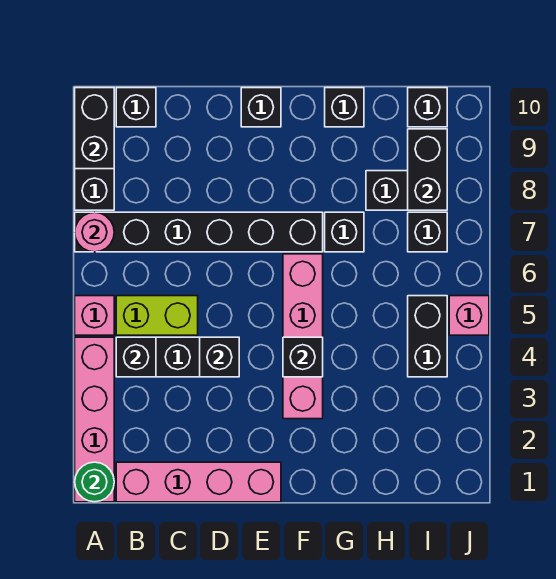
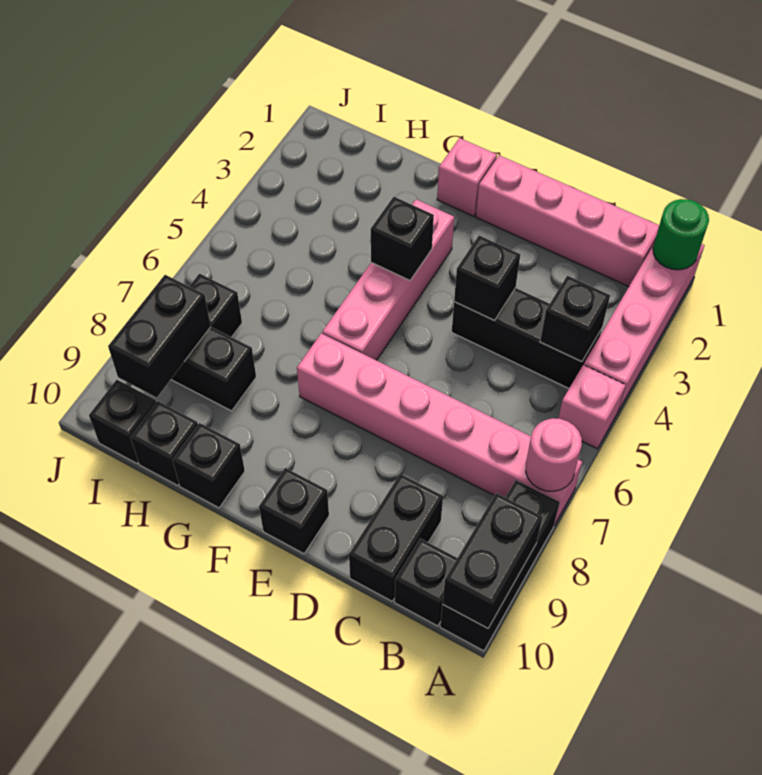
black brick A7:F7 level 1 -> pink brick A7:F7 level 1
lime brick B5:C5 level 1 -> none
black brick G7 level 1 -> black brick H10 level 1
black brick I4:I5 level 1 -> black brick C9:C10 level 1
pink brick J5 level 1 -> pink brick F1 level 1

